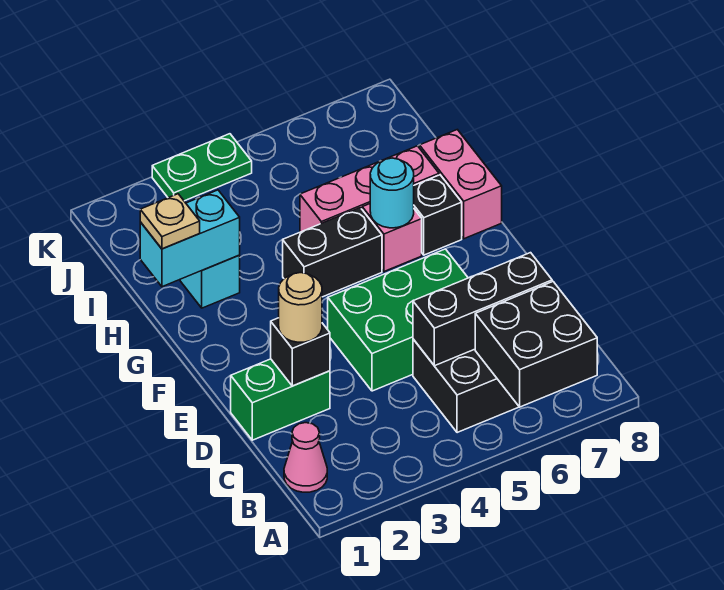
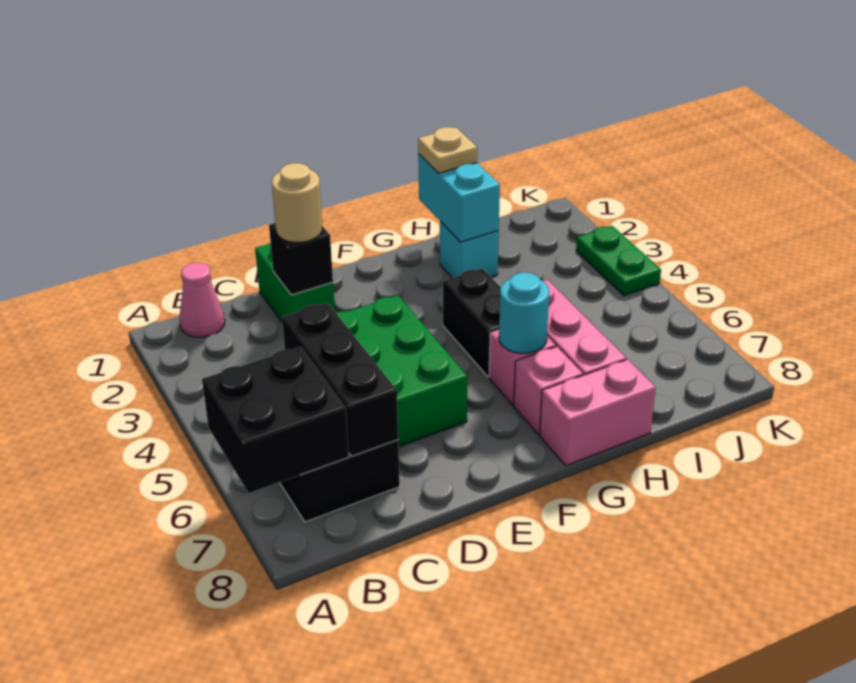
black brick G7 level 1 -> pink brick G7 level 1

